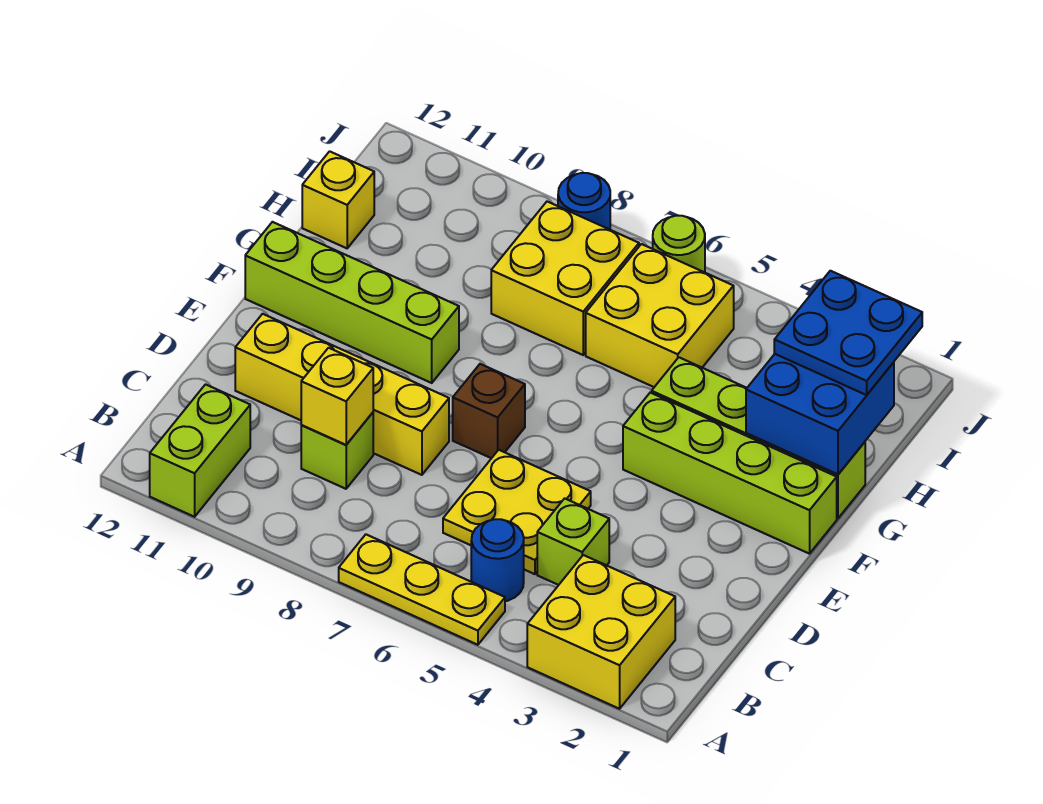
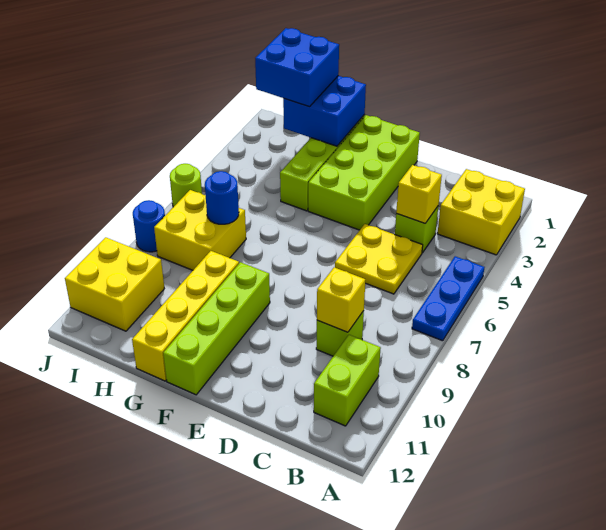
yellow plate A5:A7 level 1 -> blue plate A5:A7 level 1
lime brick A11:B11 level 1 -> lime brick B10:B11 level 1
blue round brick B5 level 1 -> blue round brick H7 level 2
yellow brick D8:D11 level 1 -> yellow brick G9:G12 level 1
brown brick E7 level 1 -> none
lime brick F1:F4 level 1 -> lime brick E1:F4 level 1
blue plate H1:I2 level 3 -> blue brick H1:I2 level 3
yellow brick H5:I6 level 1 -> yellow brick I10:J11 level 1
yellow brick H12 level 1 -> yellow brick C4 level 2

